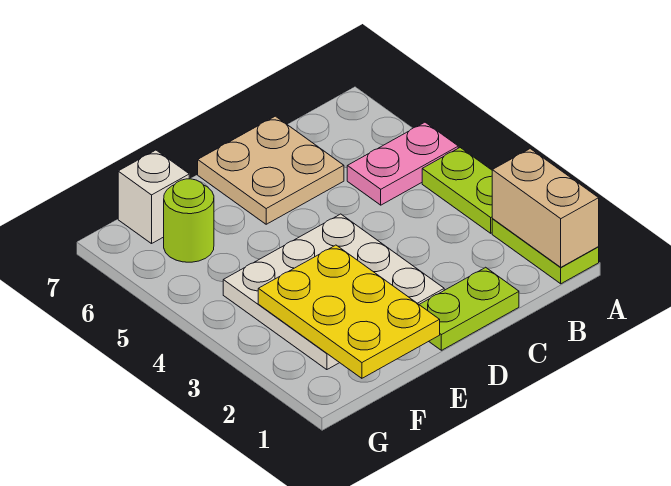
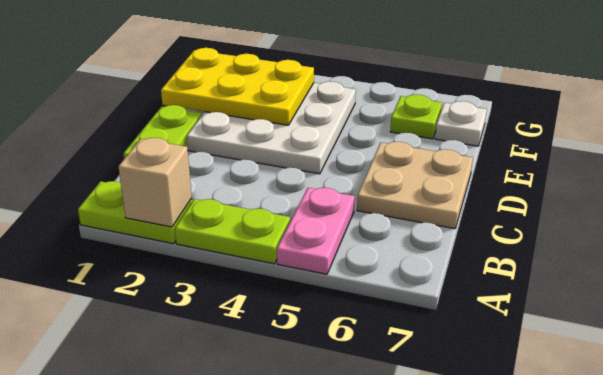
tan brick A1:A2 level 2 -> tan brick A2 level 2
lime round brick F6 level 1 -> lime plate F6 level 1
white brick F7 level 1 -> white plate F7 level 1

